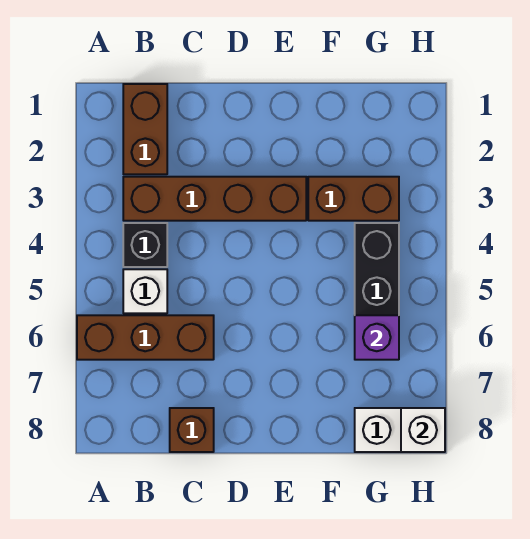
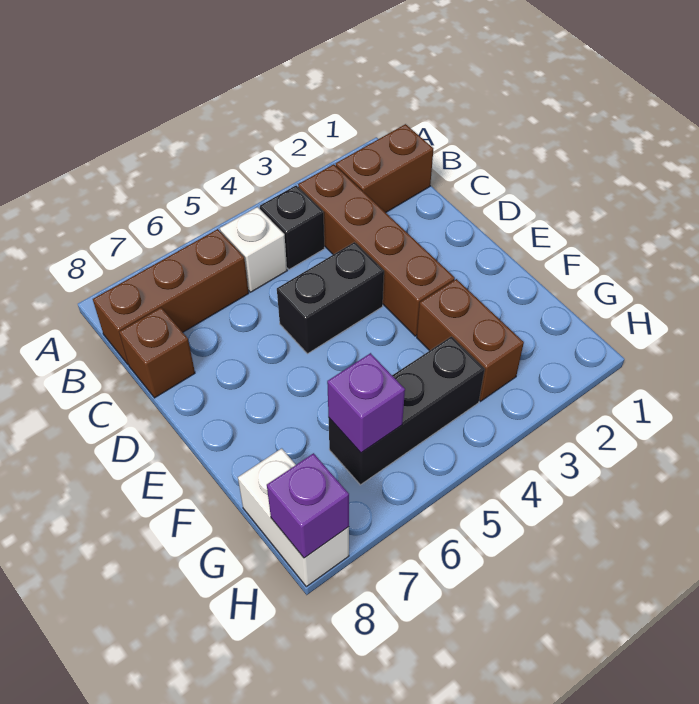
brown brick A6:C6 level 1 -> brown brick B6:B8 level 1
none -> black brick D4:D5 level 1
white brick H8 level 2 -> purple brick H8 level 2

